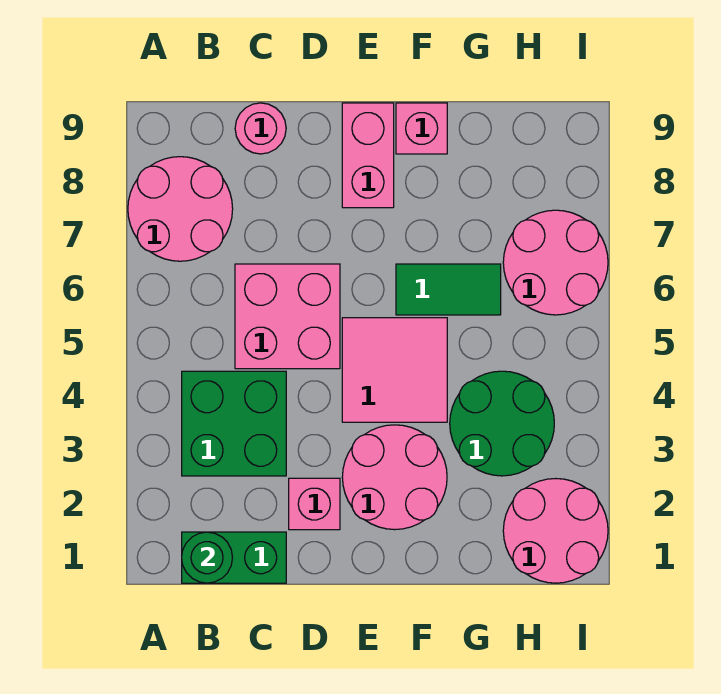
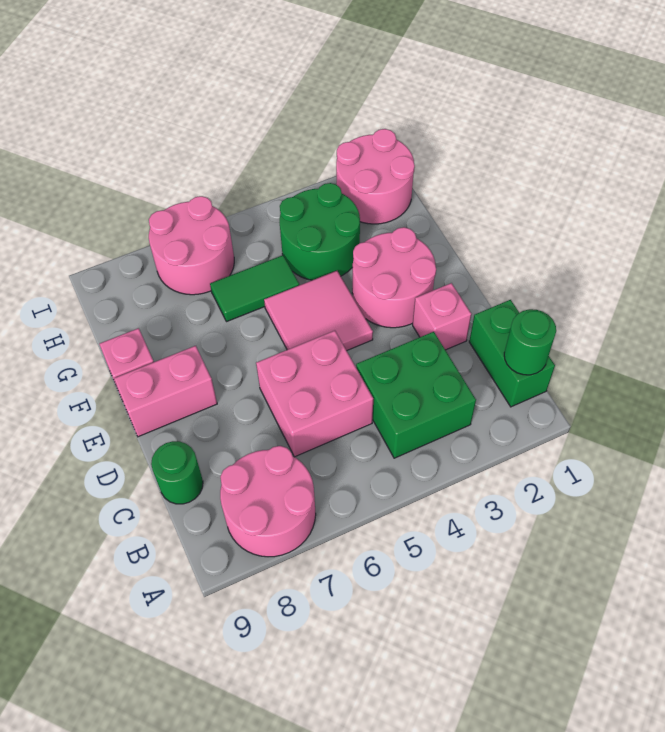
pink round brick C9 level 1 -> green round brick C9 level 1
green tile F6:G6 level 1 -> green tile G5:G6 level 1

